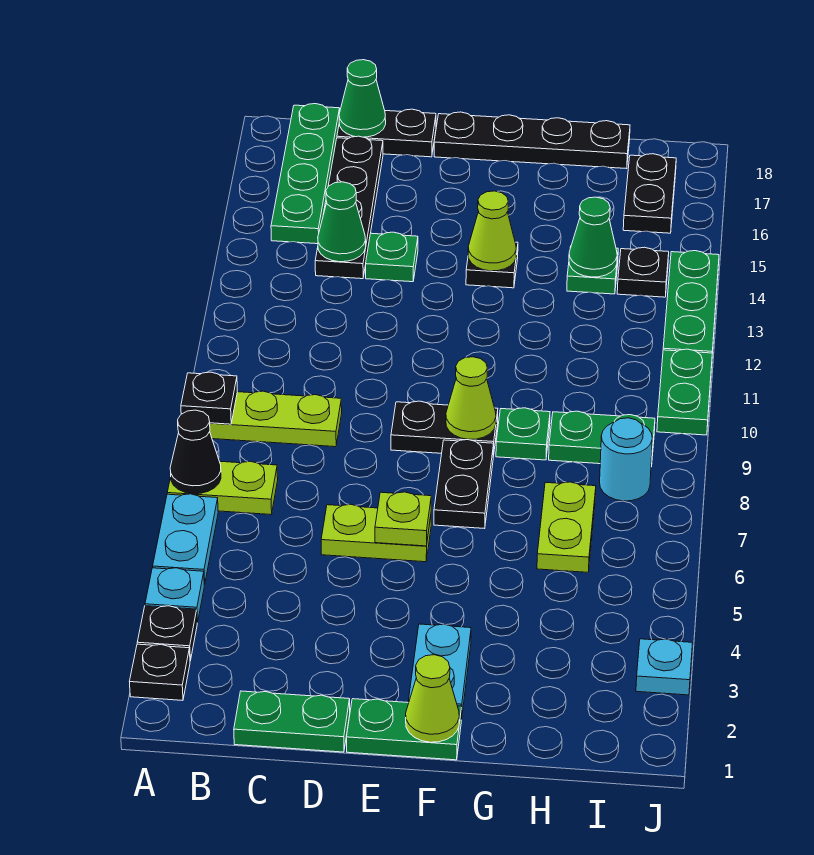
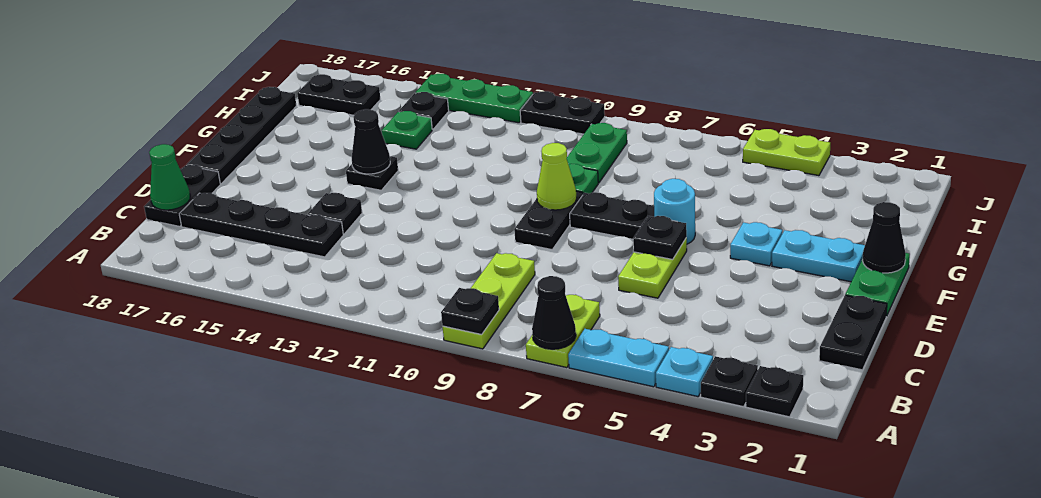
green plate B15:B18 level 1 -> none
green plate C1:D1 level 1 -> black plate C1:D1 level 1
green cone C14 level 2 -> none
green plate D14 level 1 -> black plate D14 level 1
lime plate E6 level 2 -> black plate E6 level 2
lime cone F1 level 2 -> black cone F1 level 2
lime cone F14 level 2 -> black cone F14 level 2
lime plate H6:H7 level 1 -> lime plate J4:J5 level 1
green cone H14 level 2 -> none
cyan round brick I8 level 1 -> cyan round brick F6 level 1
cyan plate J3 level 1 -> cyan plate F4 level 1
green plate J10:J11 level 1 -> black plate J10:J11 level 1

